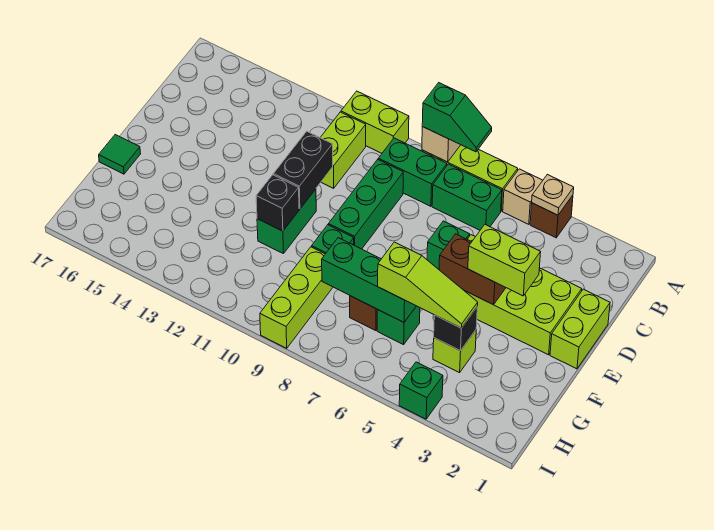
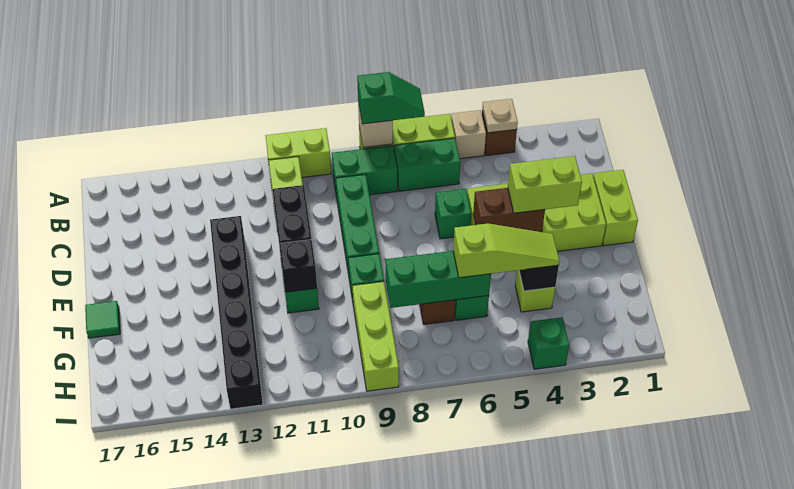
none -> black brick D13:I13 level 1

